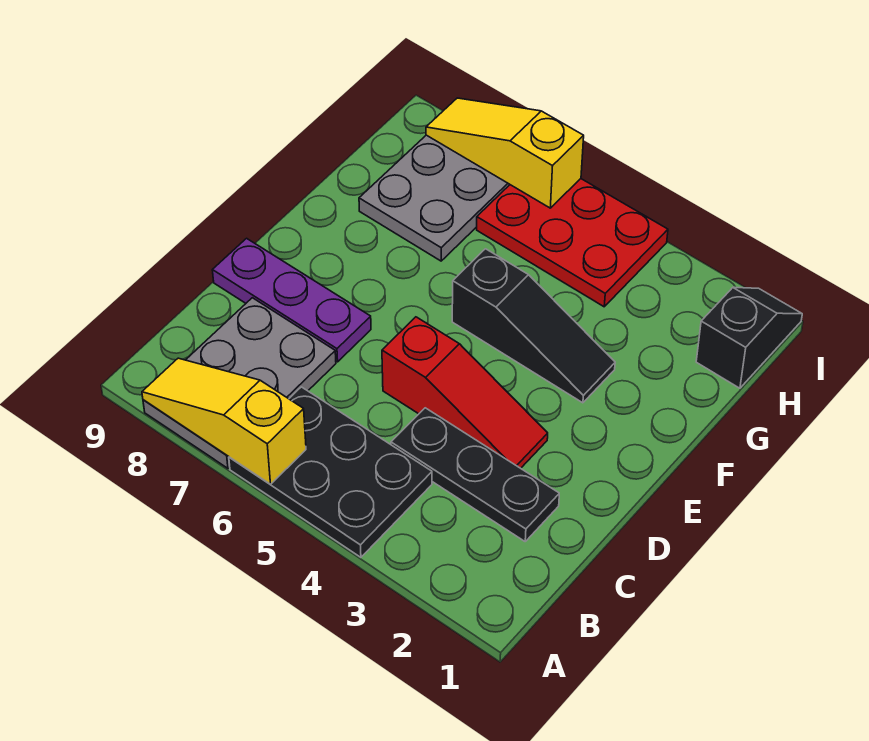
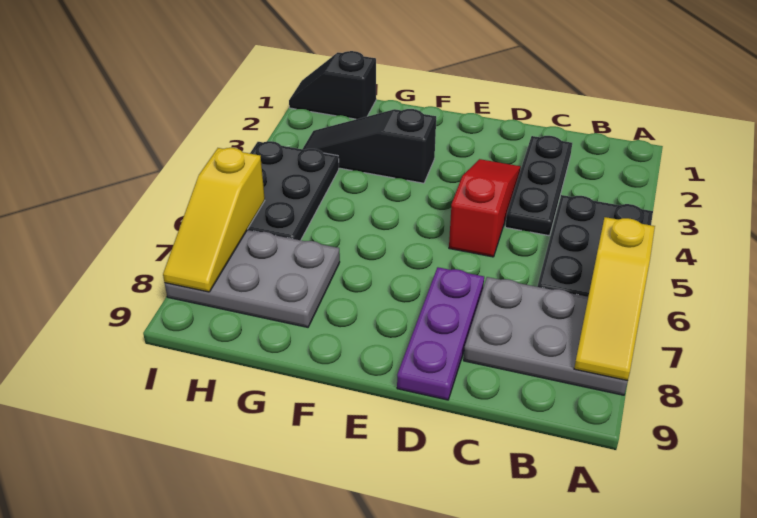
black slope F3:F5 level 1 top 5 -> black slope F3:H3 level 1 top F
red plate H4:I6 level 1 -> black plate H4:I6 level 1

